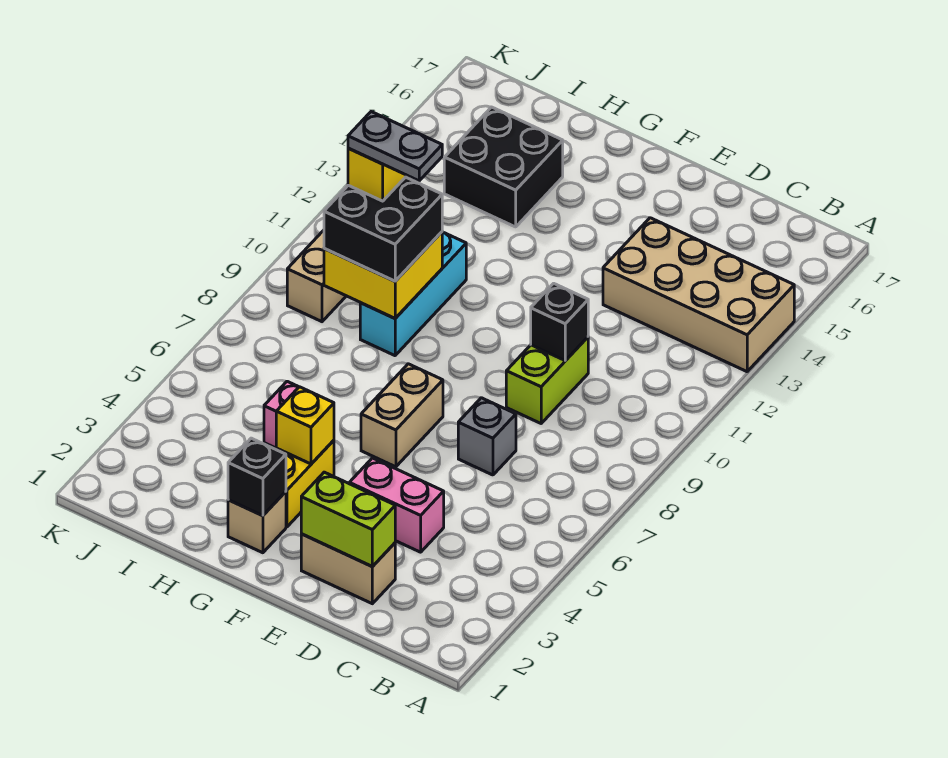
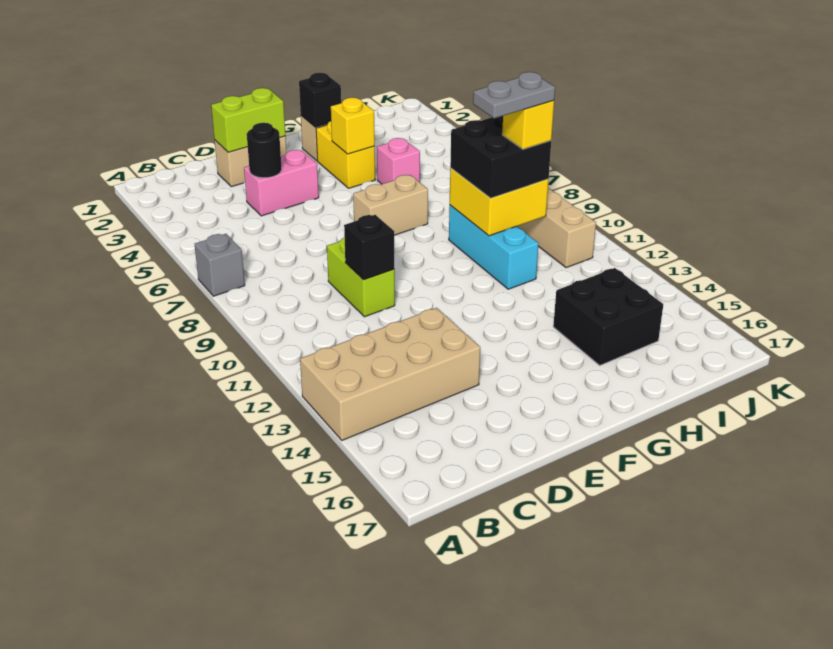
none -> black round brick D4 level 2
grey brick D7 level 1 -> grey brick A7 level 1
tan brick F6:F7 level 1 -> tan brick F7:G7 level 1

